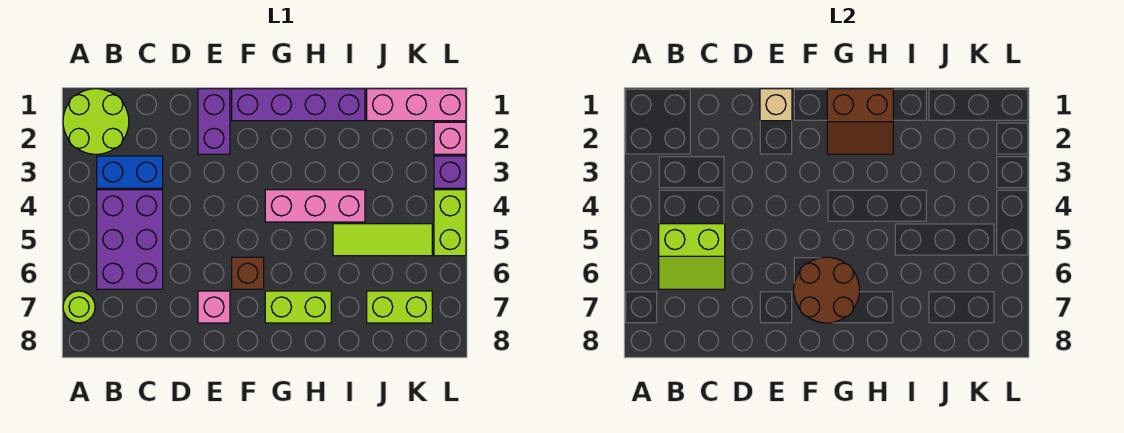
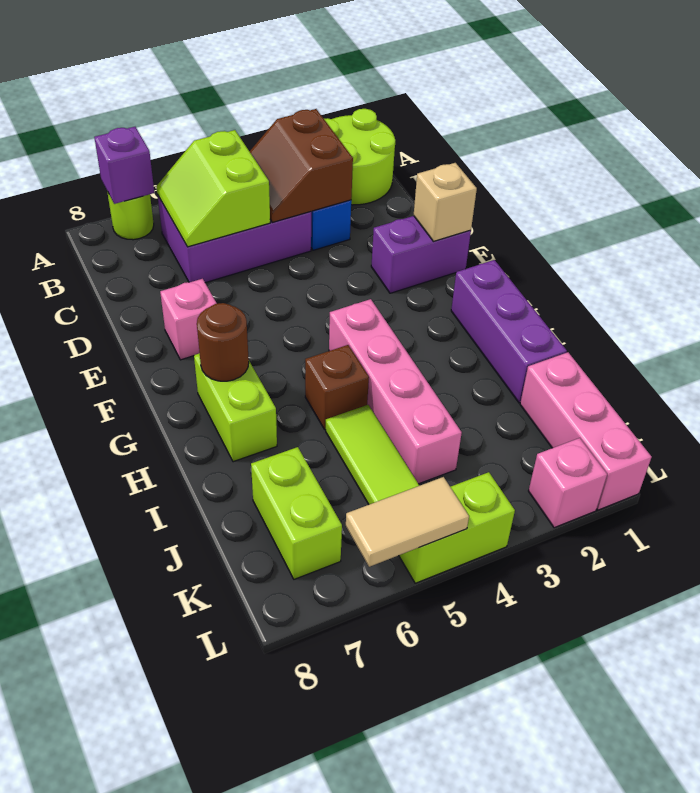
purple brick F1:I1 level 1 -> purple brick G1:I1 level 1
brown brick F6 level 1 -> brown brick H5 level 1
brown round brick F6:G7 level 2 -> brown round brick G7 level 2
brown slope G1:H2 level 2 top 1 -> brown slope B3:C4 level 2 top 3
pink brick G4:I4 level 1 -> pink brick G4:J4 level 1
purple brick L3 level 1 -> purple brick A7 level 2
none -> tan tile L5:L6 level 2

